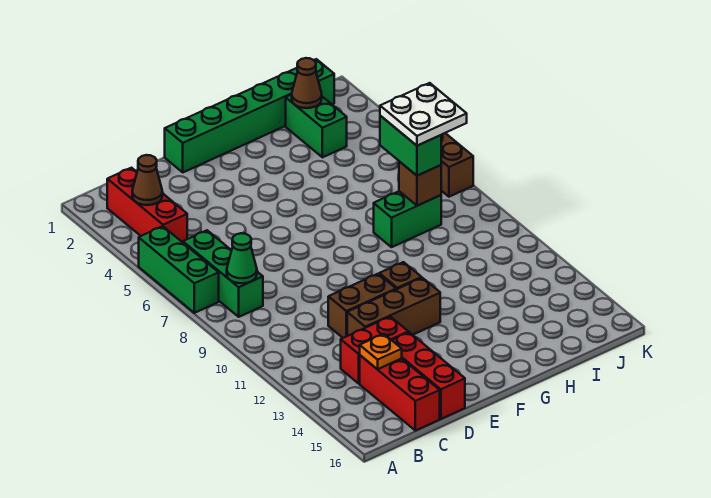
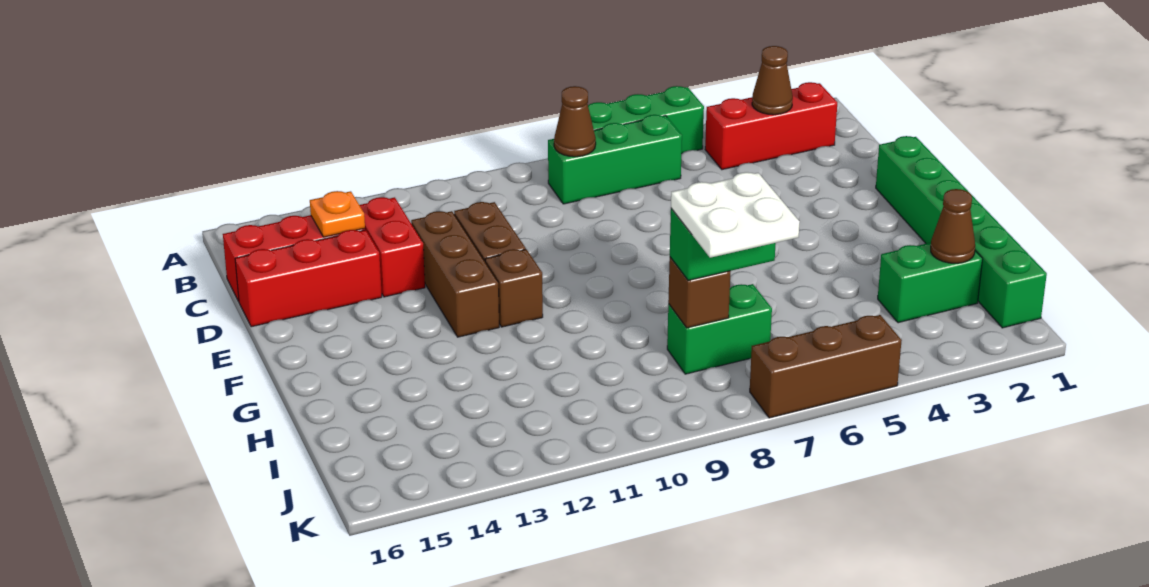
green cone B8 level 2 -> brown cone B8 level 2
green brick H8:I8 level 1 -> green brick I7:I8 level 1

